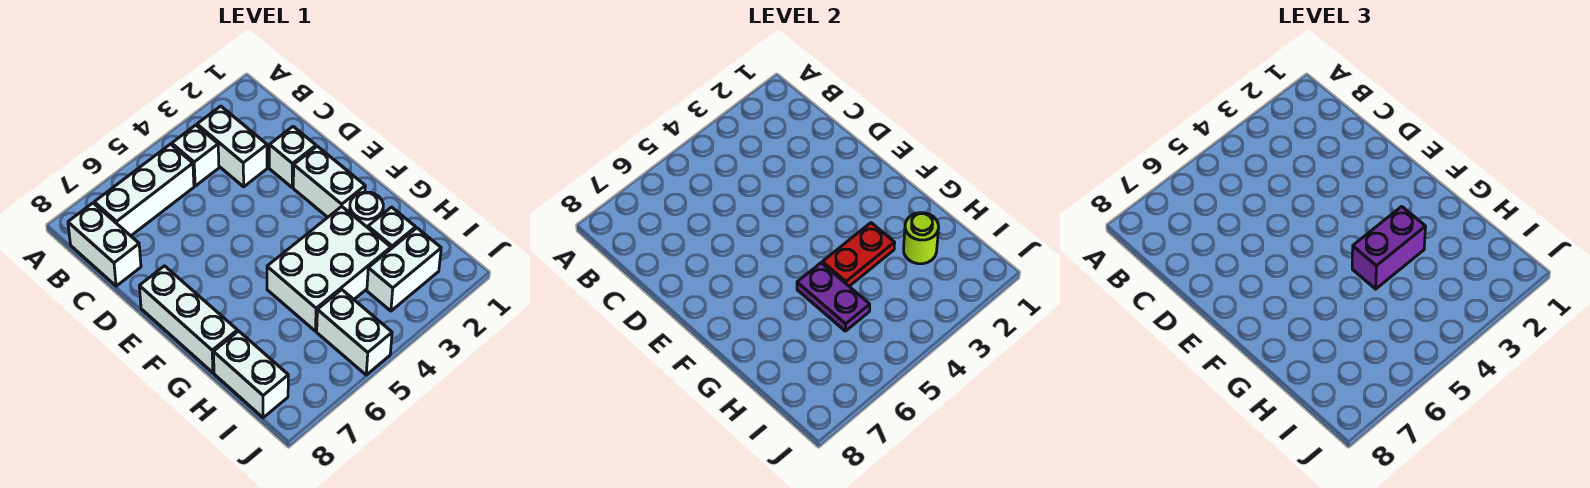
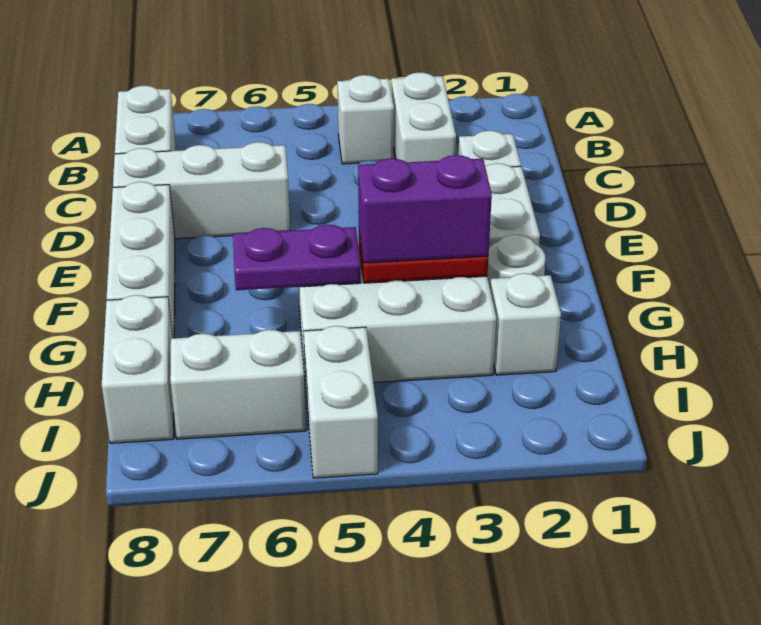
white brick B5:B7 level 1 -> white brick D6:D8 level 1
purple plate G5:H5 level 2 -> purple plate G5:G6 level 2
lime round brick H2 level 2 -> none
white brick I2:I3 level 1 -> white brick I6:I7 level 1

